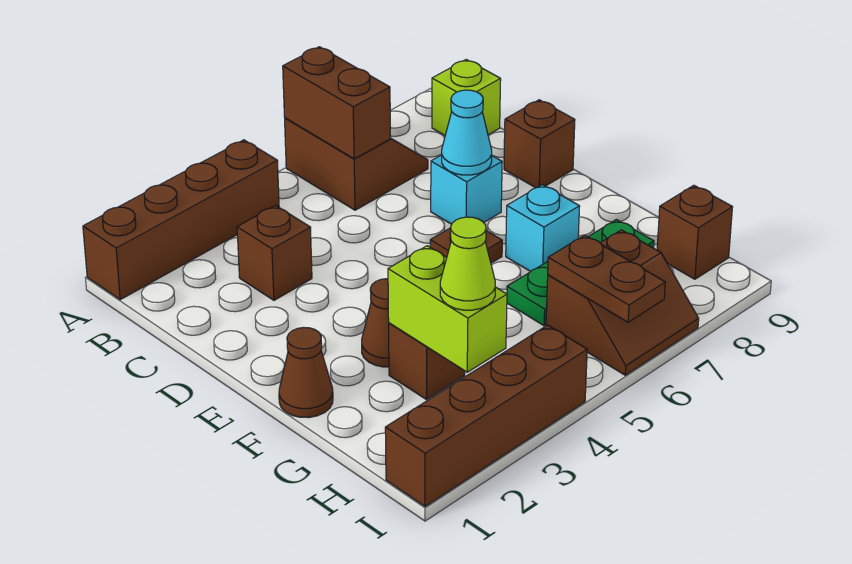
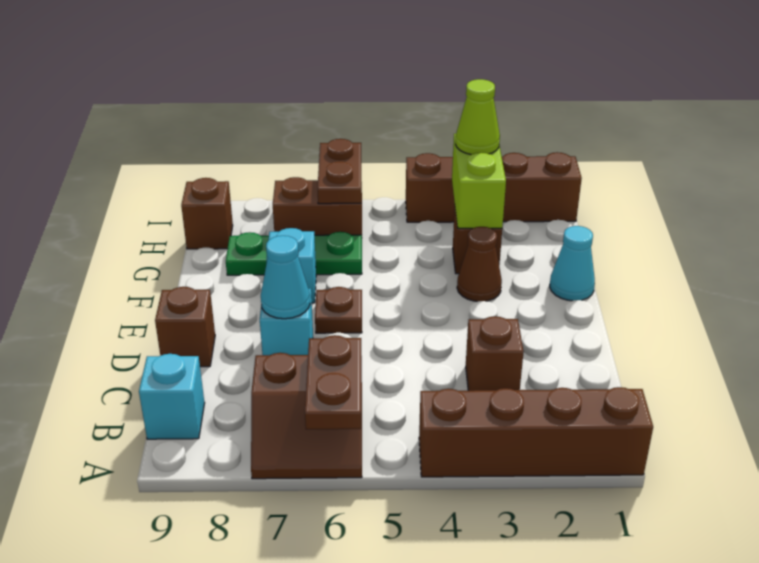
brown slope A6:B7 level 1 top 6 -> brown slope A6:B7 level 1 top B
brown brick A6:B6 level 2 -> brown plate A6:B6 level 2
lime brick B9 level 1 -> cyan brick B9 level 1
brown cone F1 level 1 -> cyan cone F1 level 1

